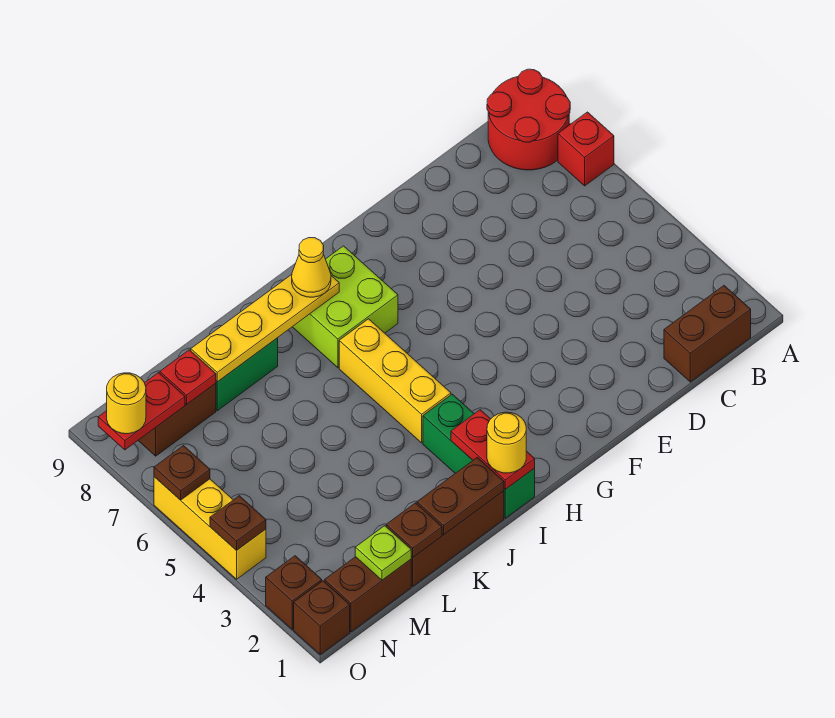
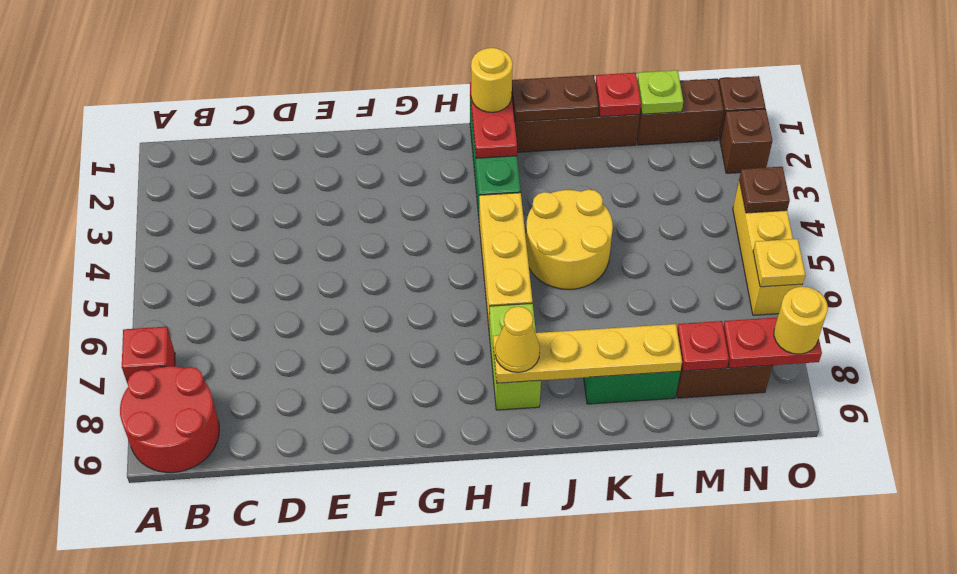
brown brick B1:C1 level 1 -> none
lime brick H7:I8 level 1 -> lime brick I7:I8 level 1
none -> yellow round brick J4:K5 level 1
brown plate L1 level 2 -> red plate L1 level 2
brown plate O6 level 2 -> yellow plate O6 level 2

